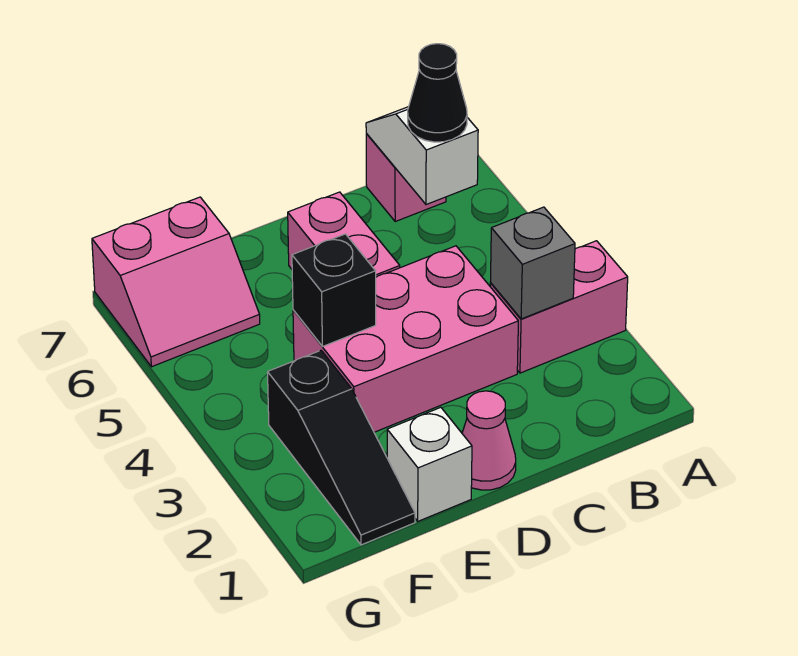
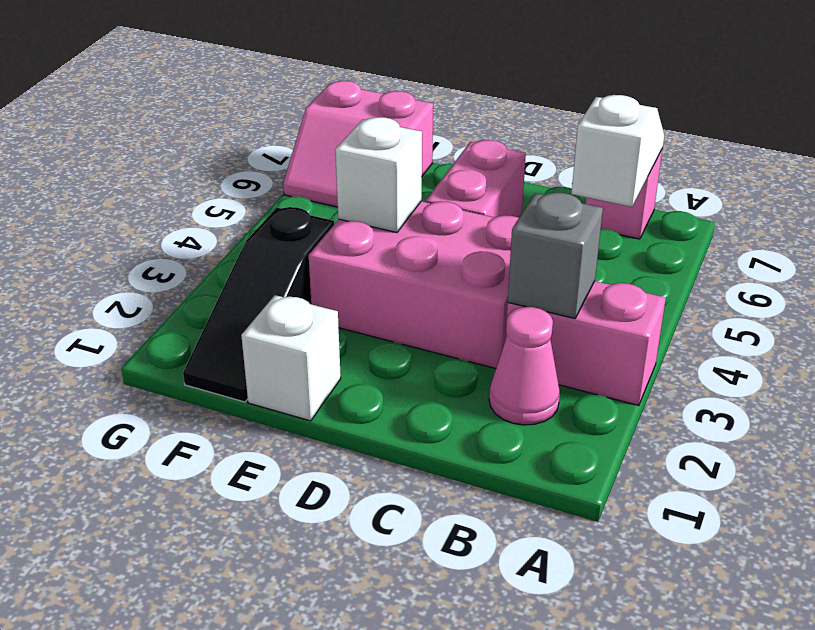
black cone B6 level 3 -> none
pink cone D1 level 1 -> pink cone B2 level 1
black brick E4 level 2 -> white brick E4 level 2

